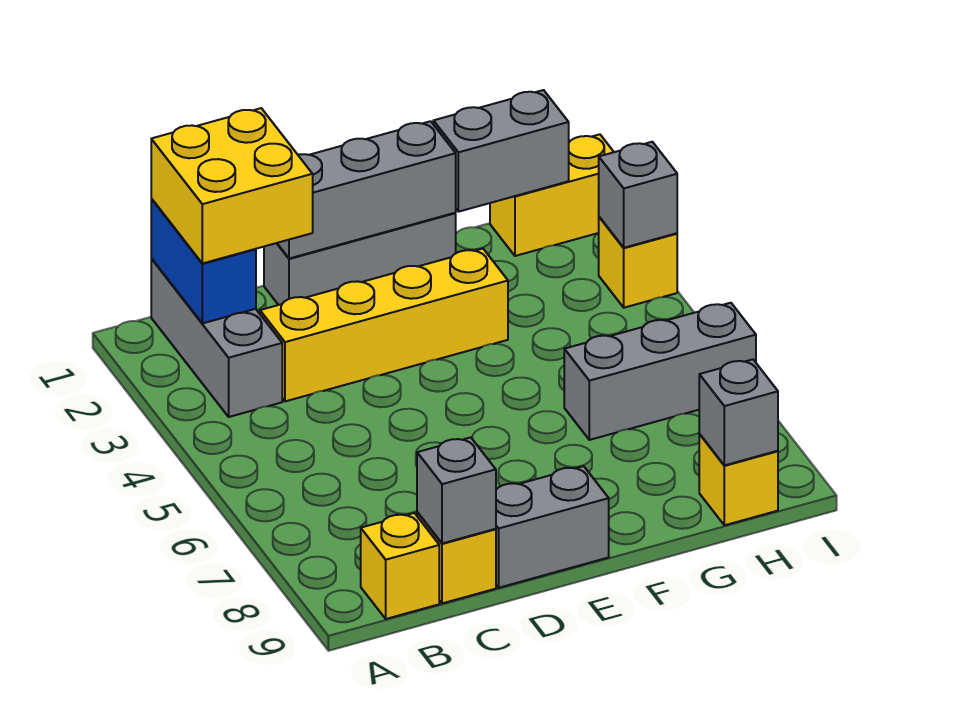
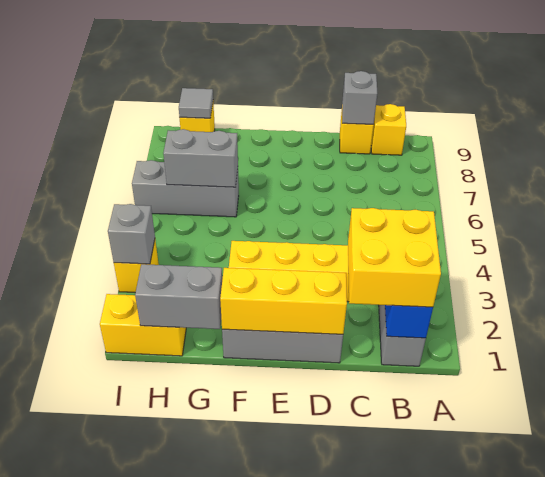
grey brick D1:F1 level 2 -> yellow brick D1:F1 level 2
grey brick D9:E9 level 1 -> grey brick G6:H6 level 2
grey brick H9 level 2 -> grey tile H9 level 2

